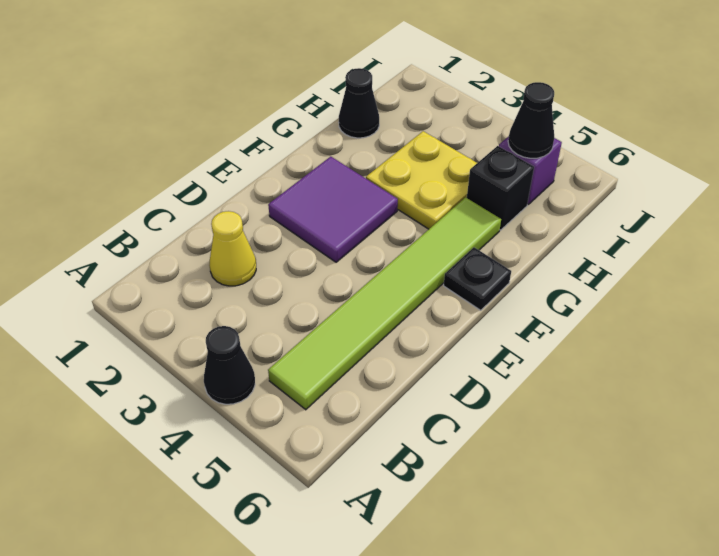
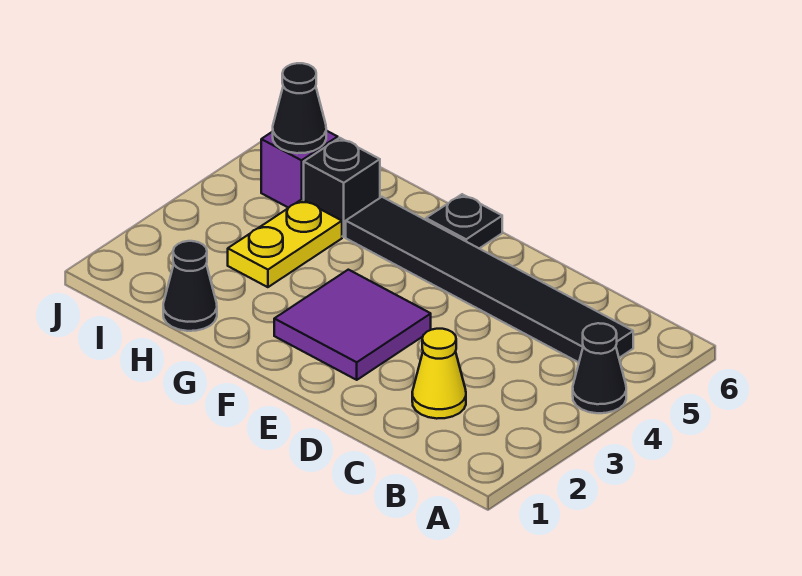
lime tile B5:G5 level 1 -> black tile B5:G5 level 1
yellow plate G3:H4 level 1 -> yellow plate H3:H4 level 1

